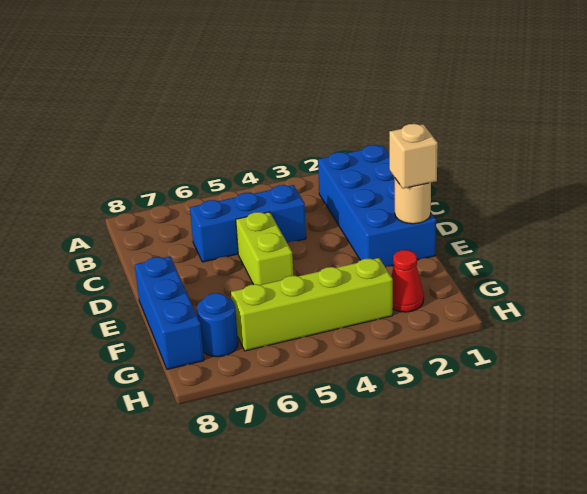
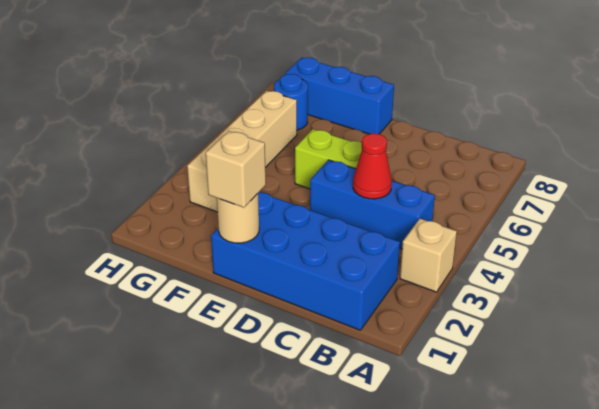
none -> tan brick A3 level 1
blue brick C4:C6 level 1 -> blue brick B4:D4 level 1
red cone G2 level 1 -> red cone C4 level 2
lime brick G3:G6 level 1 -> tan brick G3:G6 level 1

